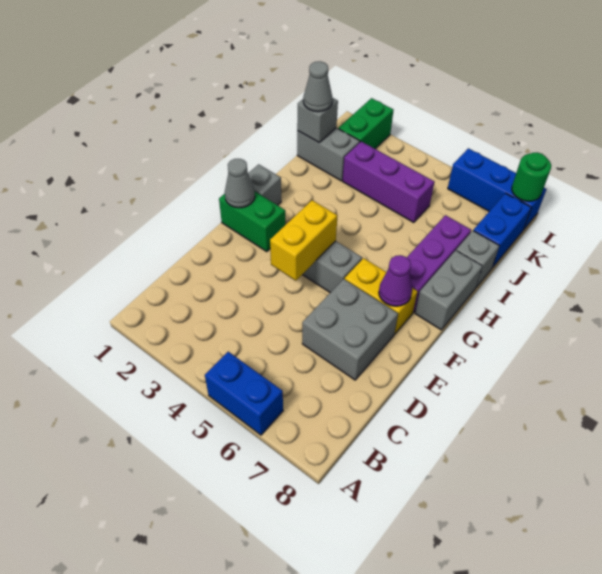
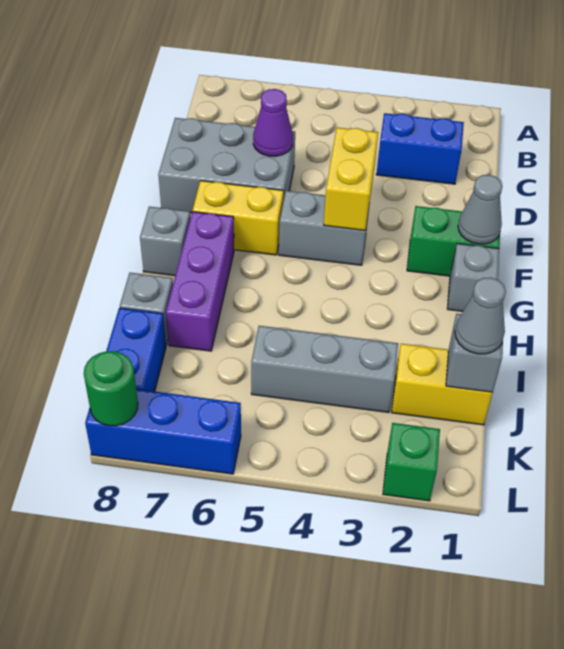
blue brick A5:A6 level 1 -> blue brick C2:C3 level 1
grey brick D6:E7 level 1 -> grey brick D6:E8 level 1
purple cone F7 level 2 -> purple cone D6 level 2
grey brick G8:H8 level 1 -> grey brick G8 level 1
grey brick J1:J2 level 1 -> yellow brick J1:J2 level 1
purple brick J3:J5 level 1 -> grey brick J3:J5 level 1
green brick K2:L2 level 1 -> green brick L2 level 1

